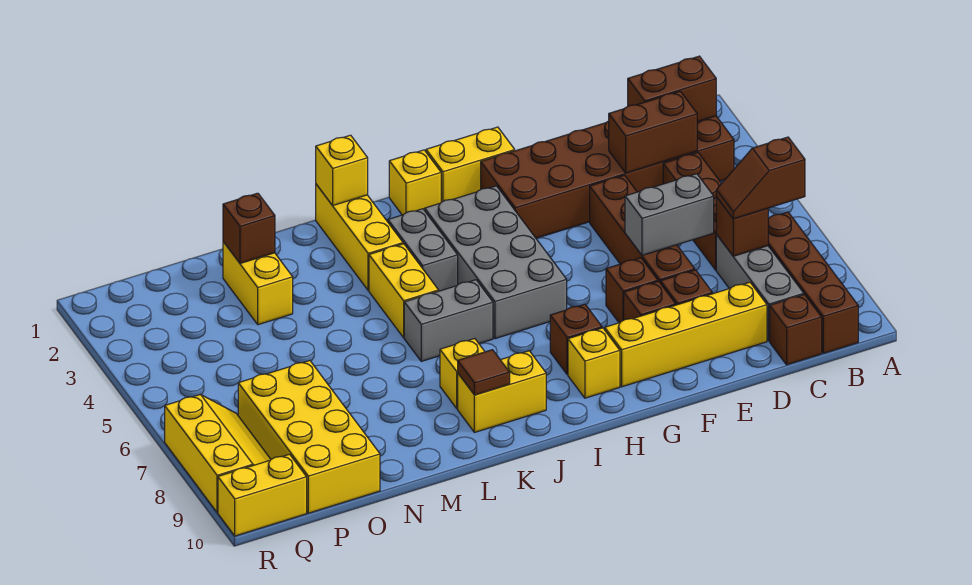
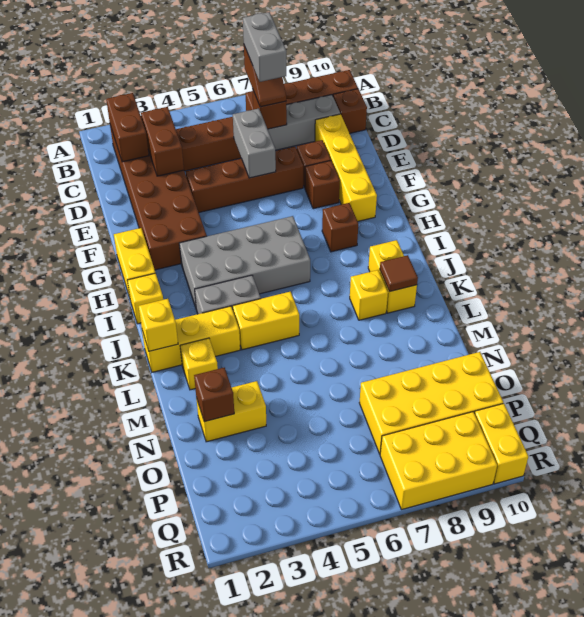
brown brick F7 level 1 -> none
yellow brick H9 level 1 -> yellow brick L2 level 1
grey brick J6:K6 level 1 -> grey brick B7:C7 level 4
yellow slope Q7:R9 level 1 top R -> yellow brick Q7:R9 level 1

